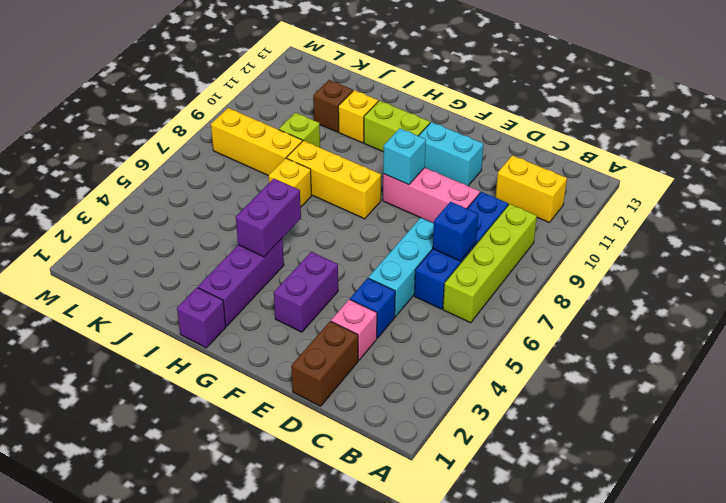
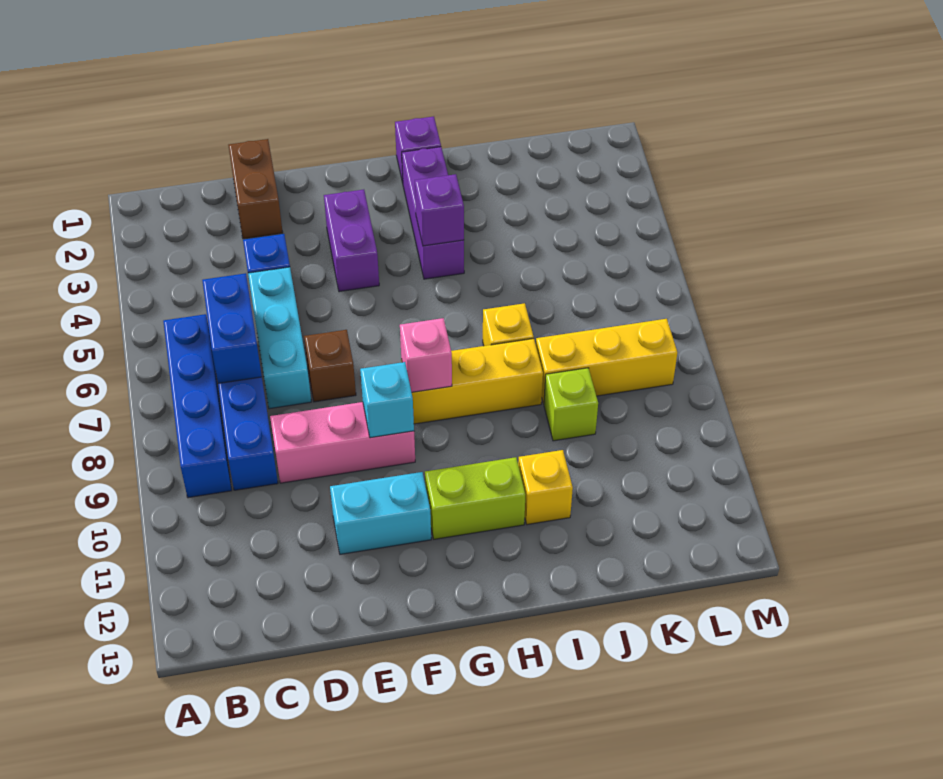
lime brick B6:B9 level 1 -> blue brick B6:B9 level 1
yellow brick B11:C11 level 1 -> none
blue brick C7 level 2 -> blue brick C6:C7 level 2
pink brick D3 level 1 -> pink brick G8 level 2
purple brick H4:H5 level 2 -> purple brick H4 level 2
brown brick J11 level 1 -> brown brick E7 level 1

